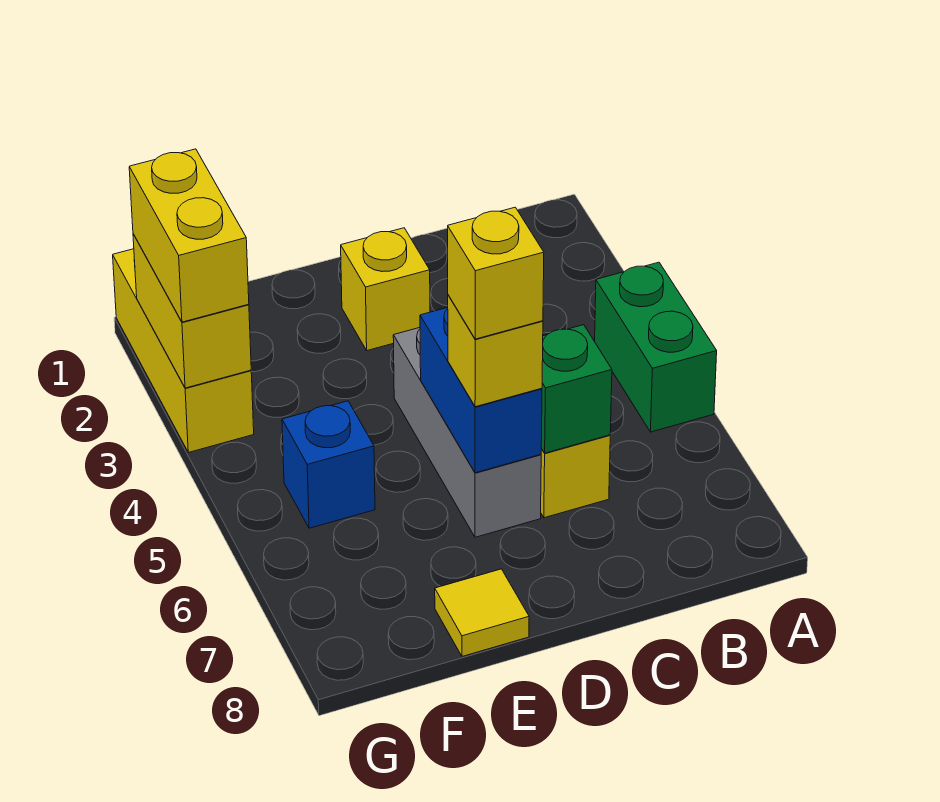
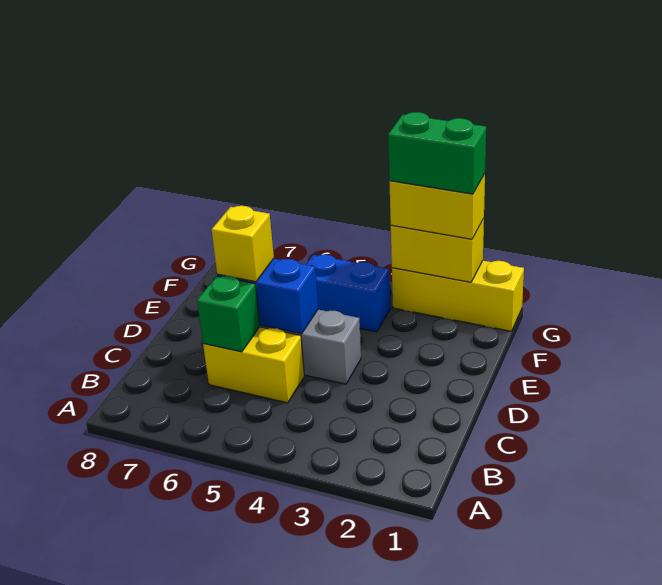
green brick A4:A5 level 1 -> green brick G2:G3 level 4
yellow brick D2 level 1 -> none
yellow brick D6 level 4 -> none
yellow tile E8 level 1 -> none
blue brick F5 level 1 -> blue brick F4:F5 level 1

